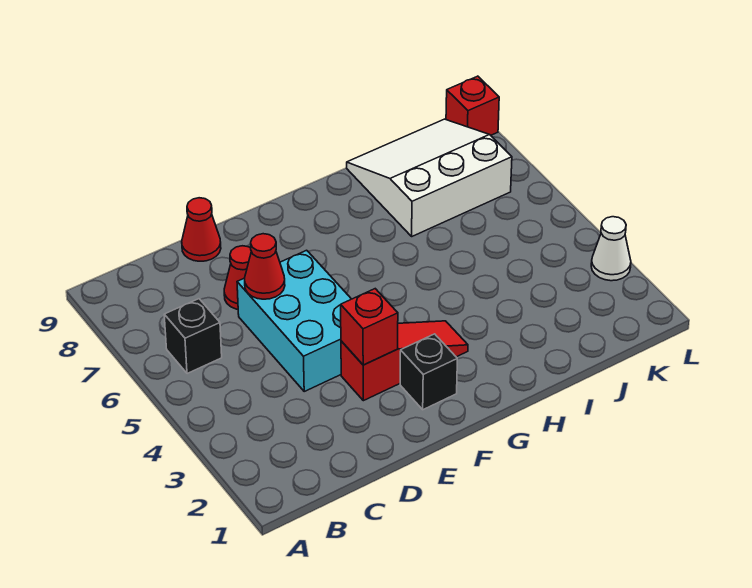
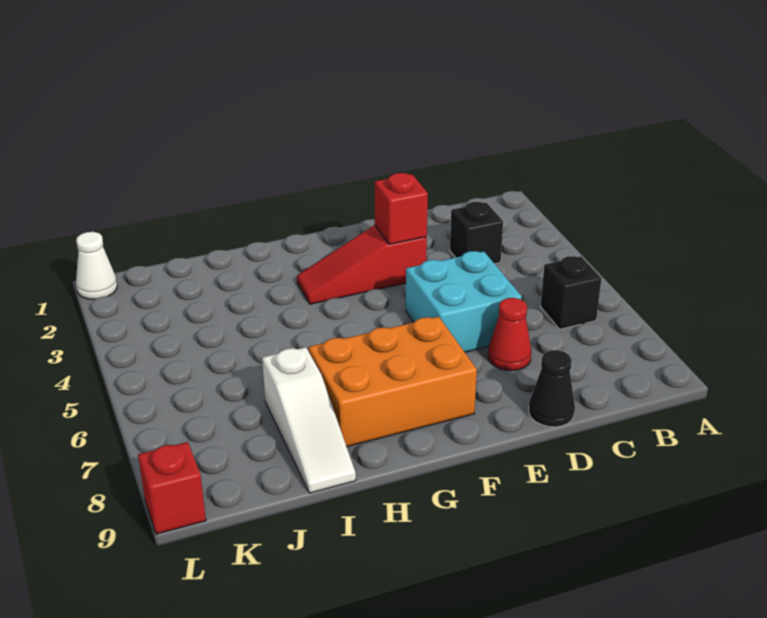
cyan brick D4:E6 level 1 -> cyan brick D5:E6 level 1
red cone D6 level 2 -> none
red cone D9 level 1 -> black cone D9 level 1
black brick F2 level 1 -> black brick C3 level 1
none -> orange brick F7:H8 level 1
white slope I7:K9 level 1 top 7 -> white slope I7:I9 level 1 top 7
white cone L3 level 1 -> white cone L1 level 1

